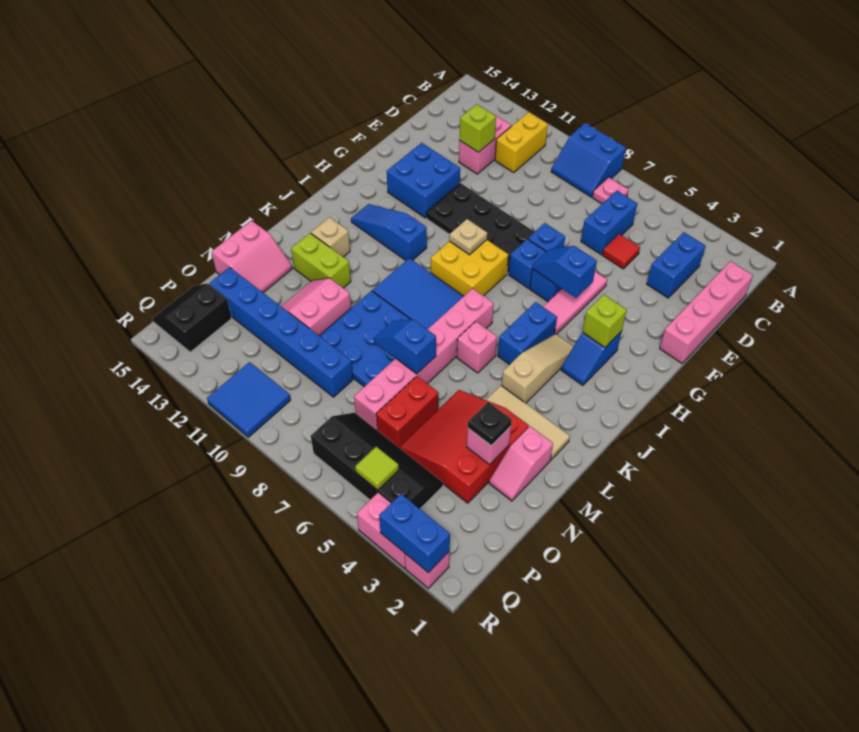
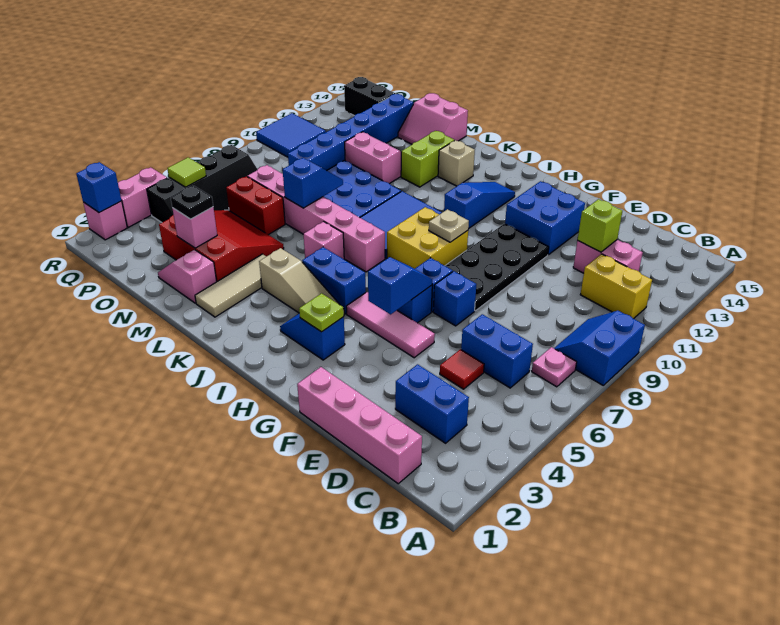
lime brick H3 level 2 -> lime plate H3 level 2
blue brick R2:R3 level 2 -> blue brick R2 level 2

